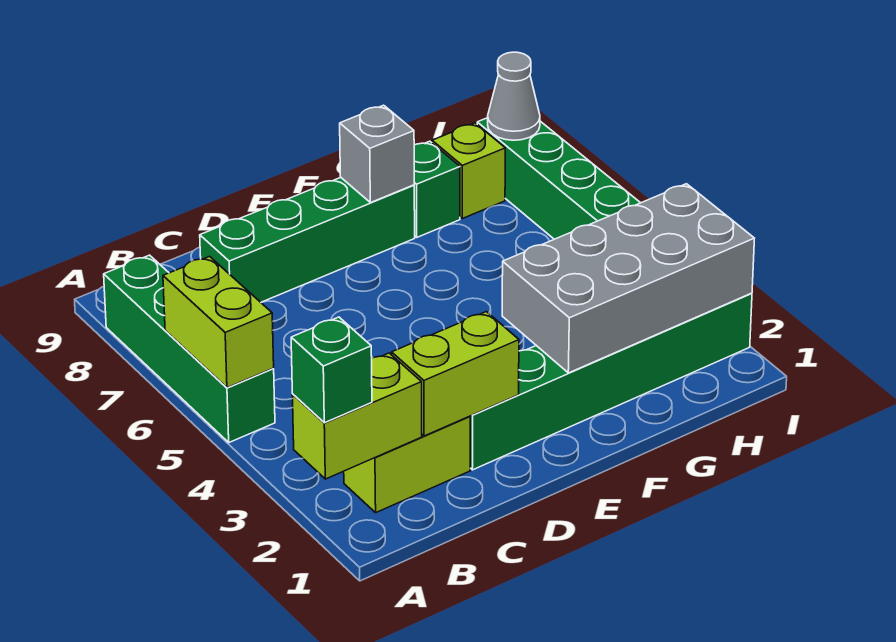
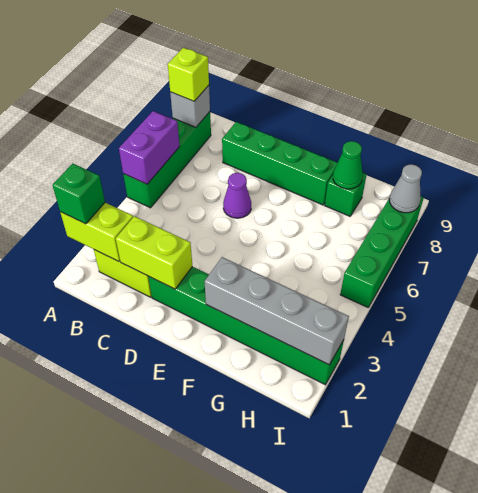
lime brick A5:A6 level 2 -> purple brick A5:A6 level 2
none -> purple cone D6 level 1
grey brick F2:I3 level 2 -> grey brick F2:I2 level 2
grey brick F8 level 2 -> grey brick A8 level 2
none -> green cone G8 level 2
lime brick H8 level 1 -> lime brick A8 level 3

